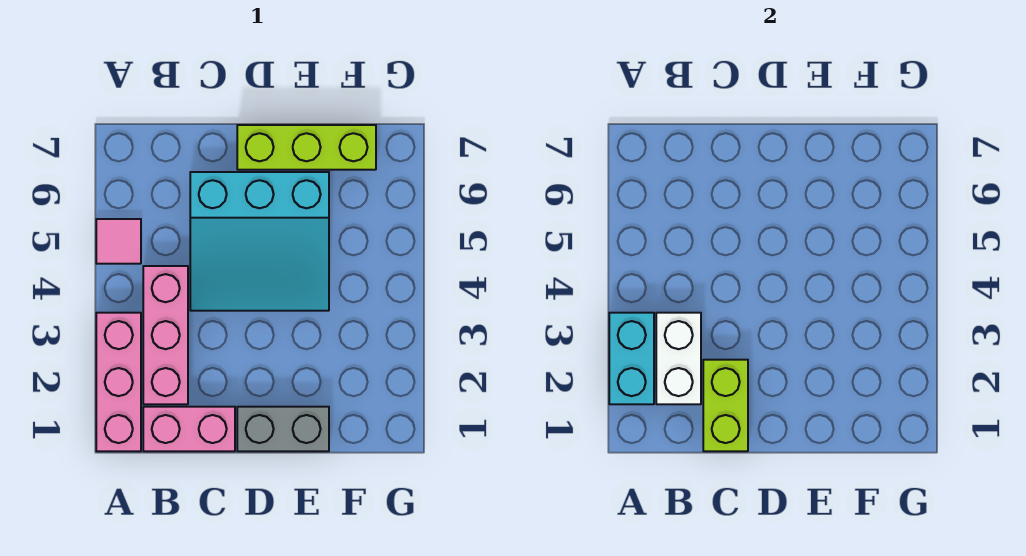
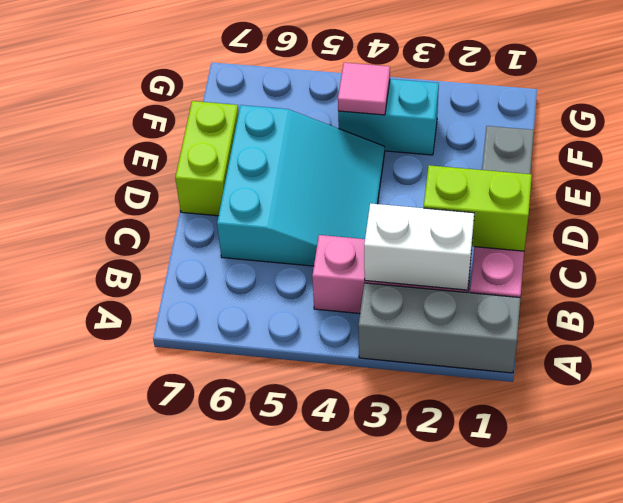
pink brick A1:A3 level 1 -> grey brick A1:A3 level 1
cyan brick A2:A3 level 2 -> cyan brick F3:F4 level 1
pink tile A5 level 1 -> pink tile F4 level 2
lime brick D7:F7 level 1 -> lime brick D7:E7 level 1

